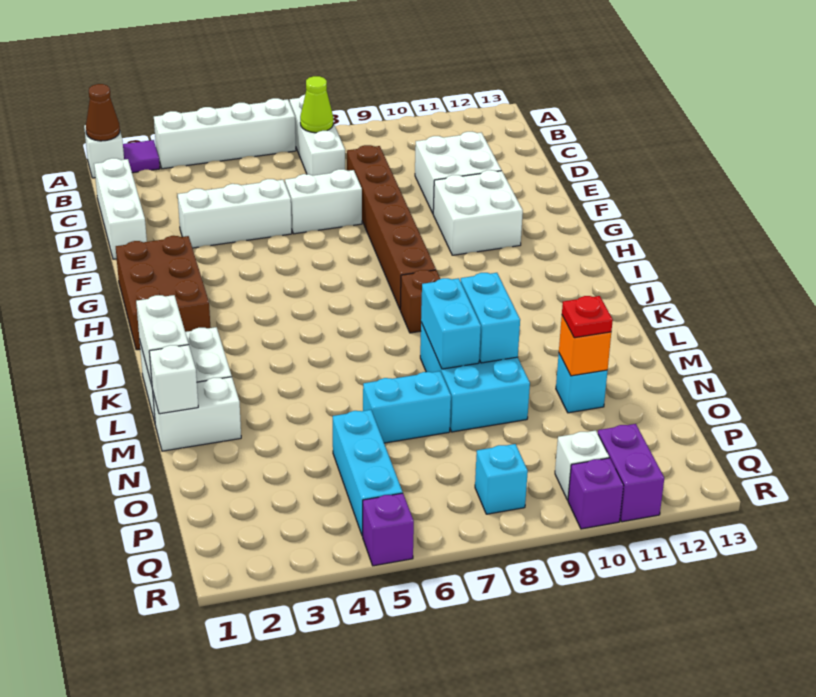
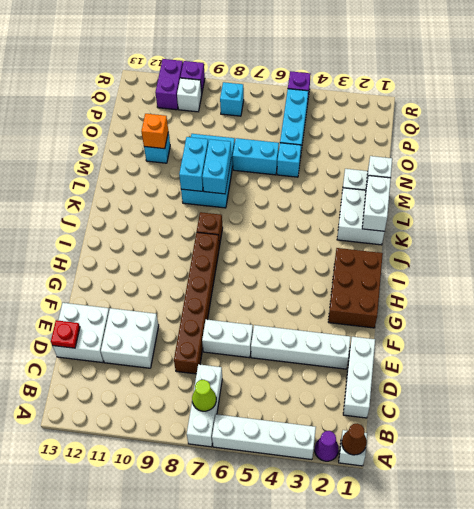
purple tile A2 level 1 -> purple cone A2 level 1
white brick E3:E5 level 1 -> white brick E2:E5 level 1
white brick F10:G11 level 1 -> white brick D12:E13 level 1
none -> cyan brick N5 level 1
red plate N11 level 3 -> red plate D13 level 2

